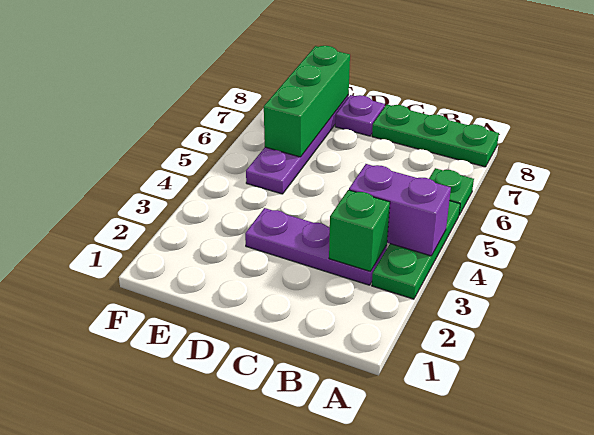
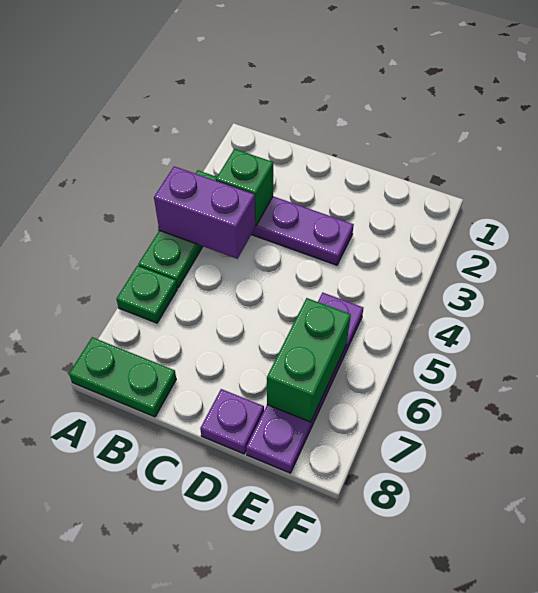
green plate A8:C8 level 1 -> green plate A8:B8 level 1
green brick E6:E8 level 2 -> green brick E6:E7 level 2

